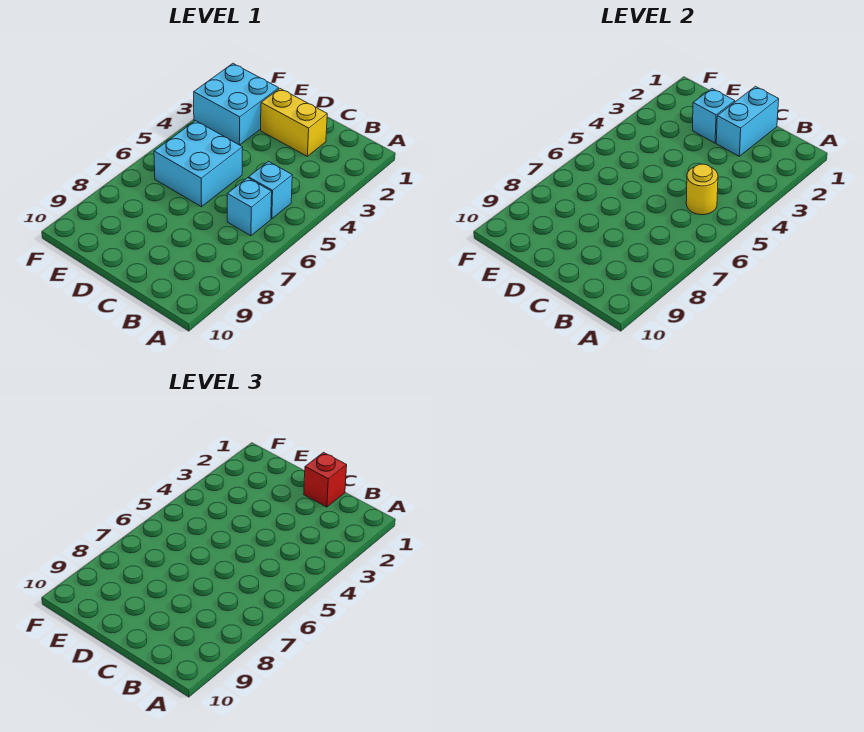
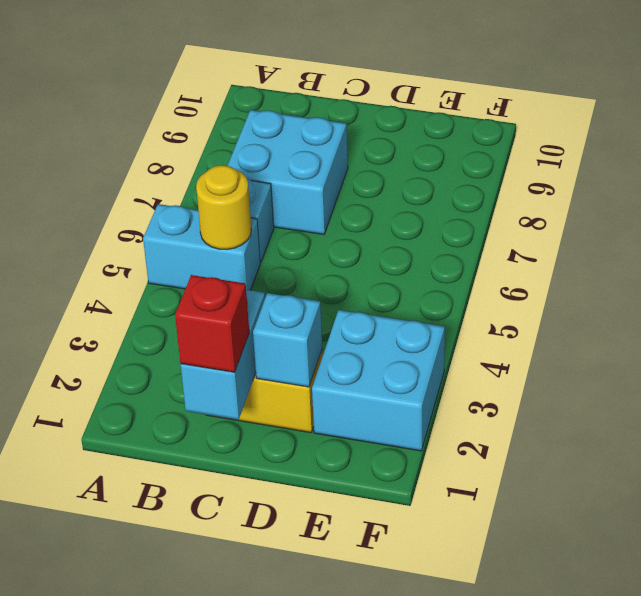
cyan brick B5 level 1 -> cyan brick A5:B5 level 1
cyan brick D5:E6 level 1 -> cyan brick B7:C8 level 1

